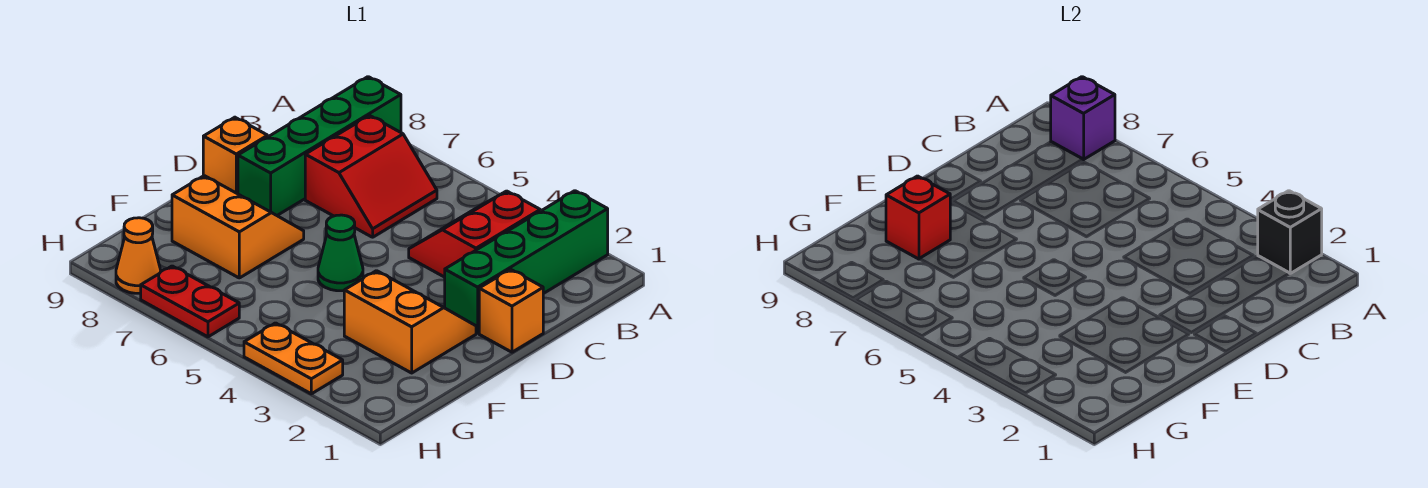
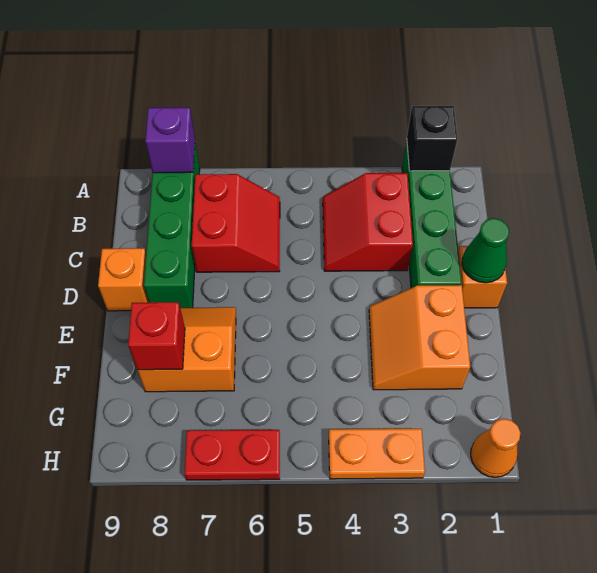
orange slope E2:F3 level 1 top F -> orange slope E2:F3 level 1 top 2
green cone E5 level 1 -> green cone D1 level 2
orange cone H8 level 1 -> orange cone H1 level 1

